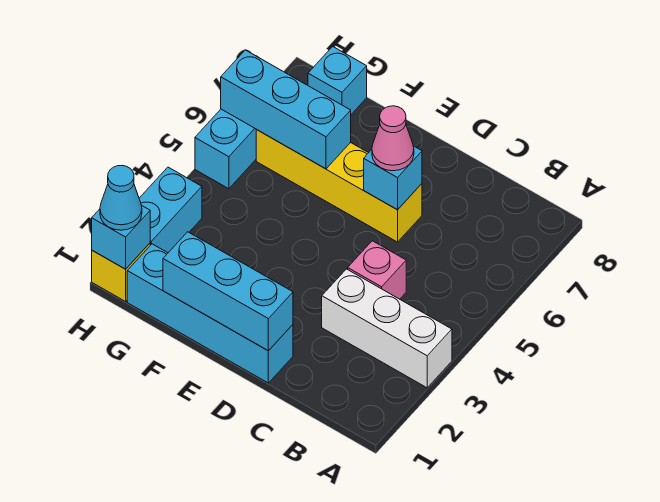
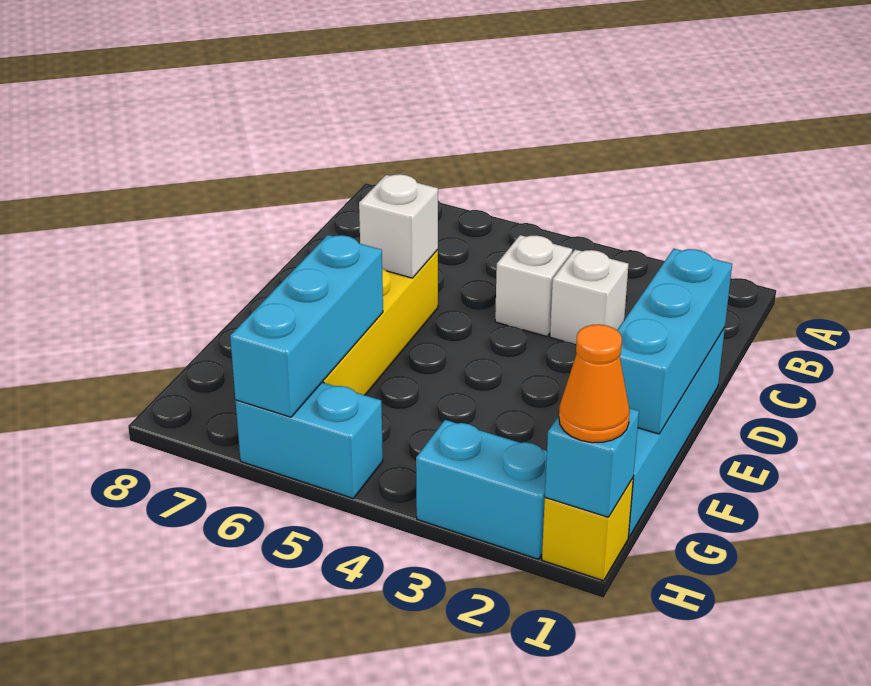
white brick A3:C3 level 1 -> white brick C3 level 1
pink brick C4 level 1 -> white brick C4 level 1
cyan brick D6 level 2 -> white brick D6 level 2
pink cone D6 level 3 -> none
cyan brick G8 level 1 -> none
cyan cone H1 level 3 -> orange cone H1 level 3

